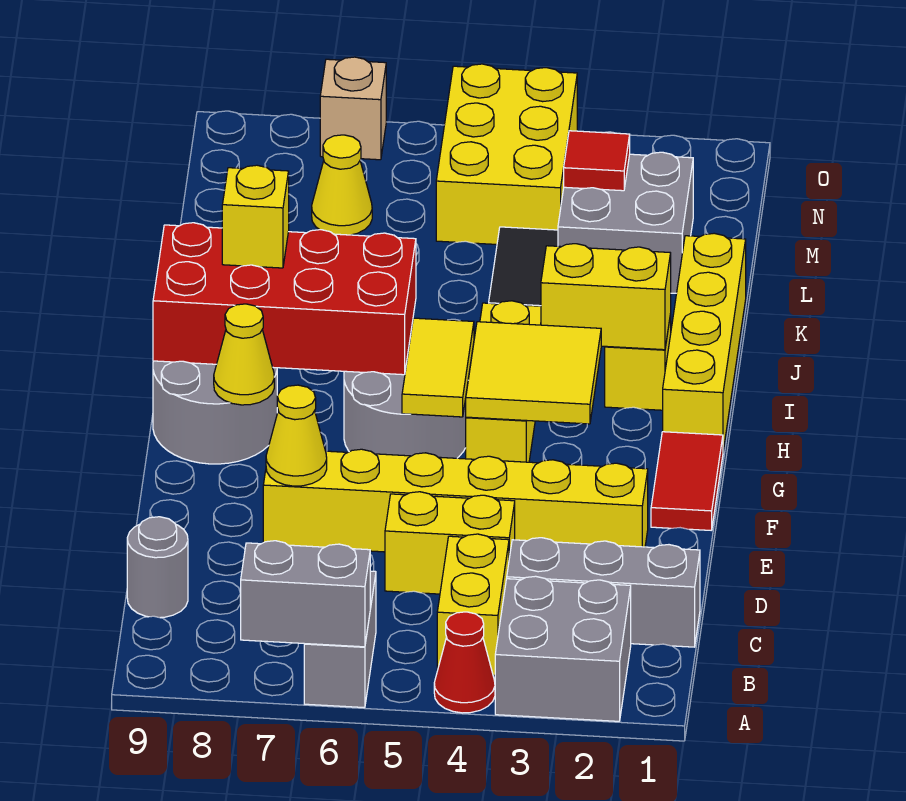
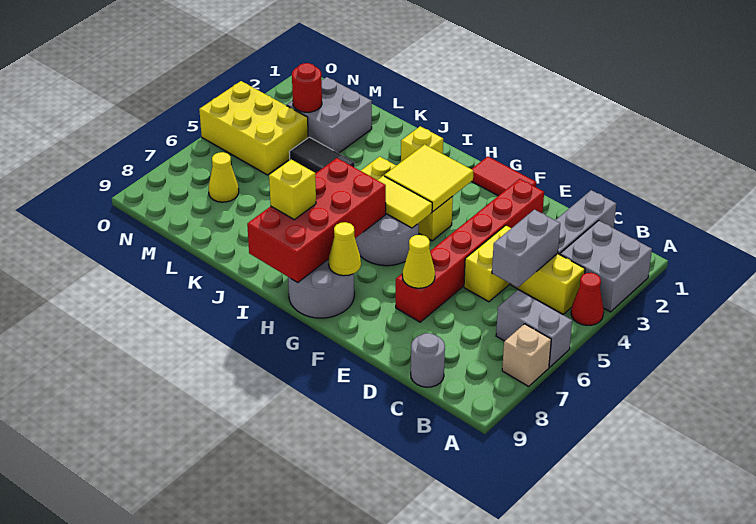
grey brick A6:A7 level 2 -> grey brick C4:C5 level 2
yellow brick E2:E7 level 1 -> red brick E2:E7 level 1
yellow brick H1:K1 level 1 -> none
yellow brick I2:I3 level 2 -> none
red tile M3 level 2 -> red round brick M3 level 2
tan brick O7 level 1 -> tan brick A7 level 1

